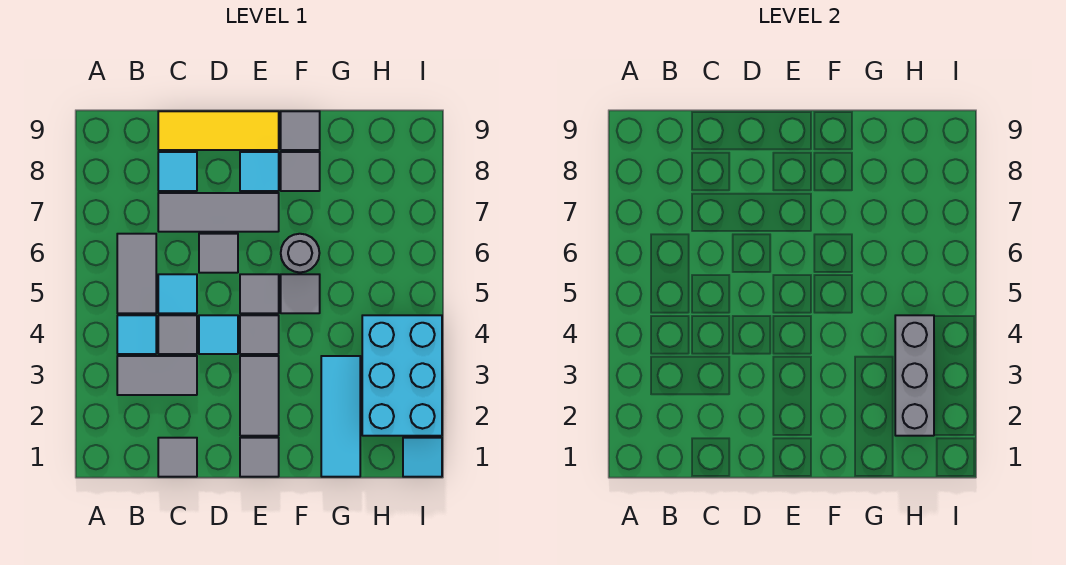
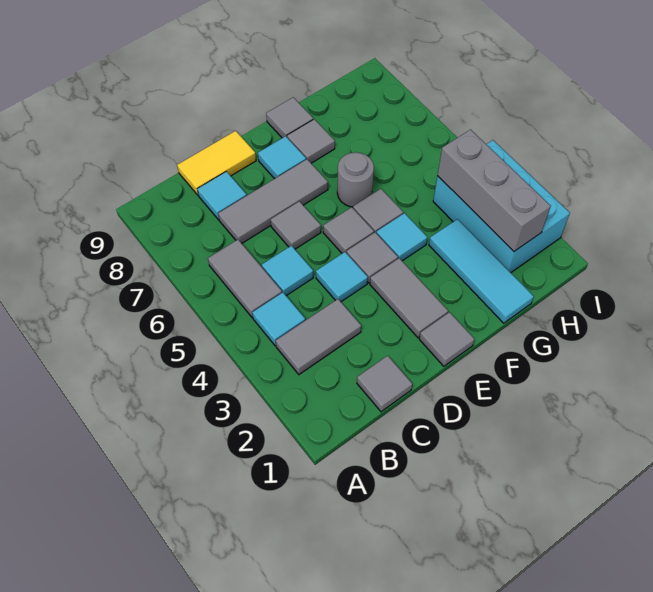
grey tile C4 level 1 -> none
yellow tile C9:E9 level 1 -> yellow tile C9:D9 level 1
cyan tile I1 level 1 -> cyan tile F4 level 1

